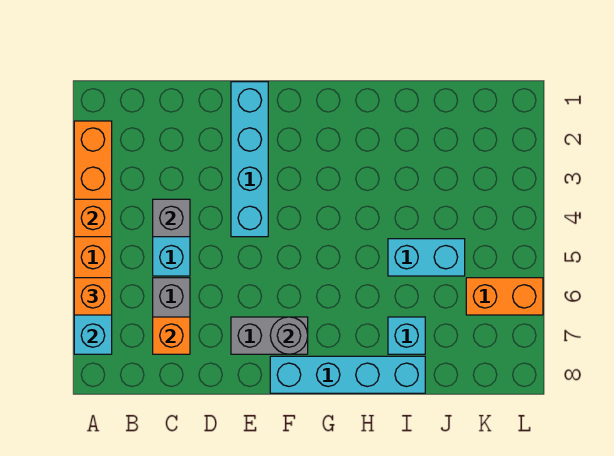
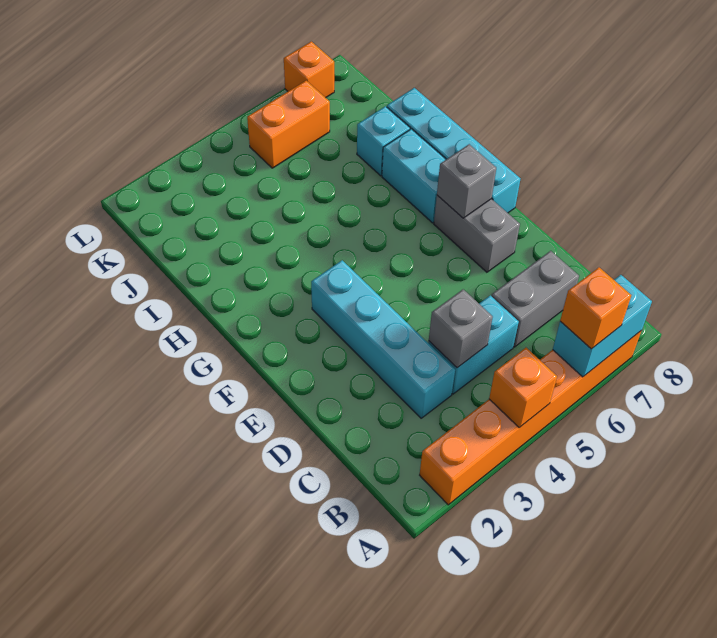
orange brick C7 level 2 -> orange brick L7 level 1
cyan brick E1:E4 level 1 -> cyan brick C3:F3 level 1
grey round brick F7 level 2 -> grey brick F7 level 2
cyan brick I5:J5 level 1 -> cyan brick G7:H7 level 1
orange brick K6:L6 level 1 -> orange brick K5:K6 level 1

